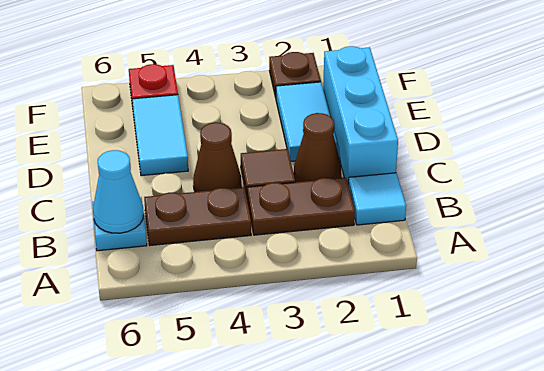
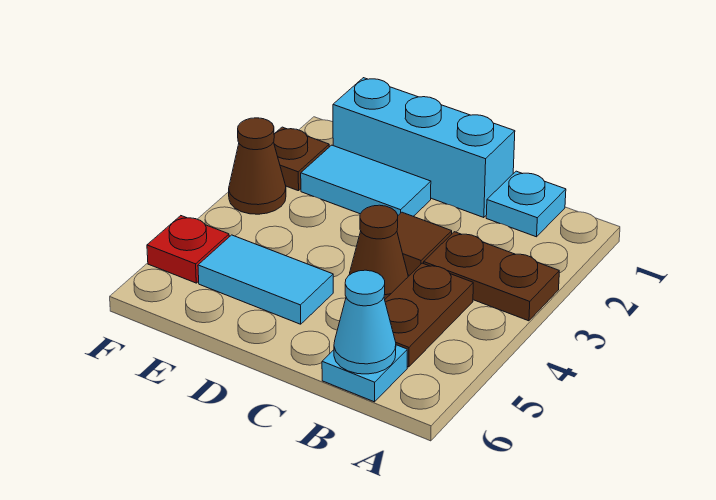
cyan tile B1 level 1 -> cyan plate B1 level 1
brown plate B2:B3 level 1 -> brown plate A3:B3 level 1
brown cone C2 level 1 -> brown cone F3 level 1

